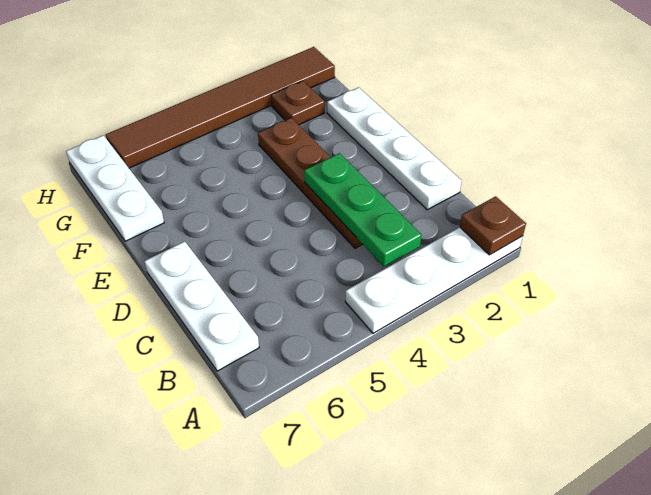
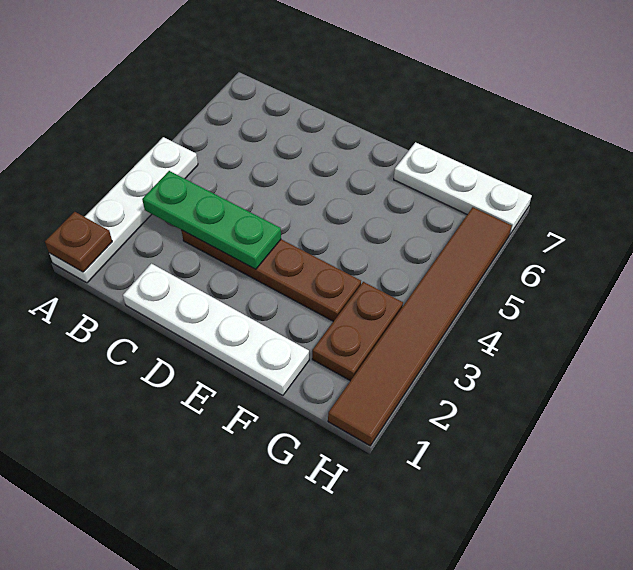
white plate B7:D7 level 1 -> none
brown plate G2 level 1 -> brown plate G2:G3 level 1

